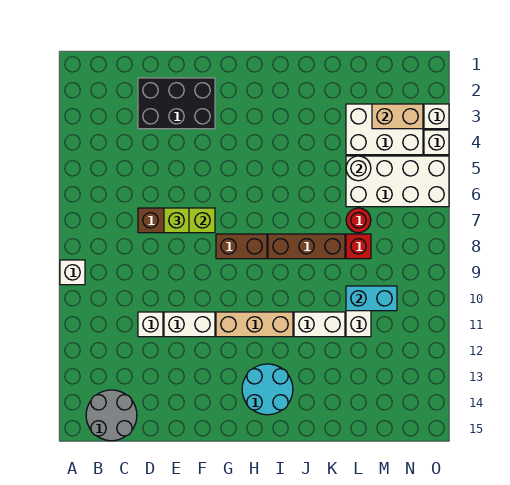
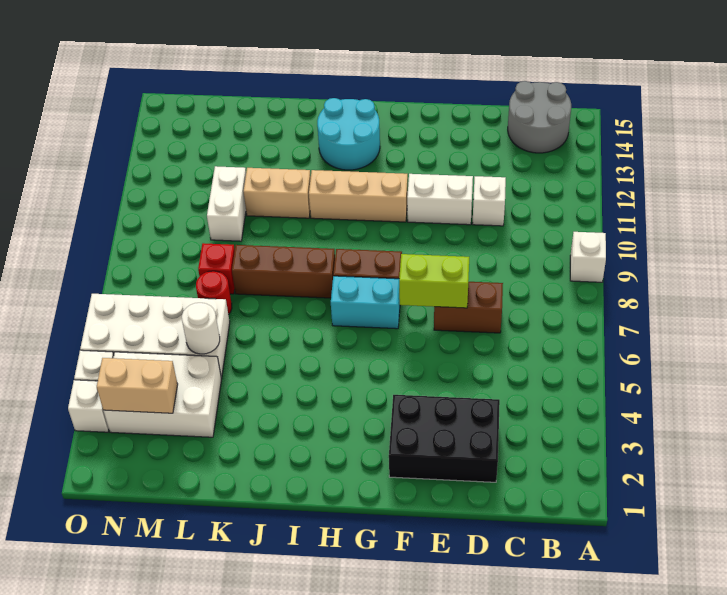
lime brick E7 level 3 -> none
white brick J11:K11 level 1 -> tan brick J11:K11 level 1
cyan brick L10:M10 level 2 -> cyan brick G7:H7 level 1

